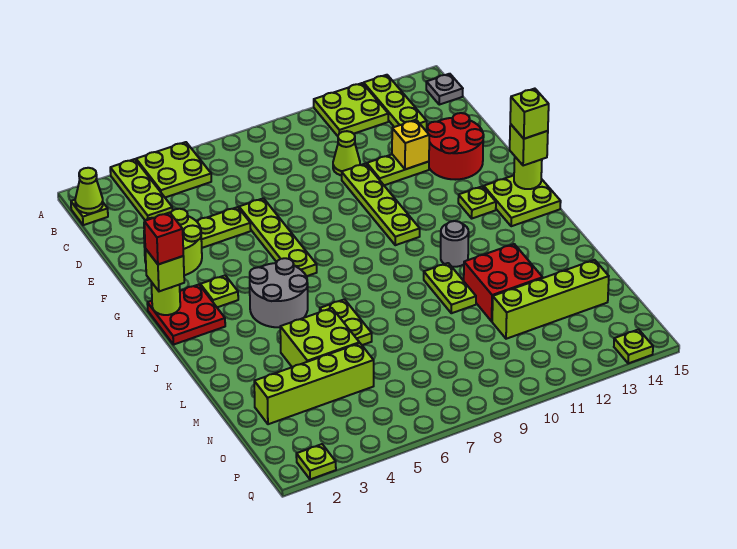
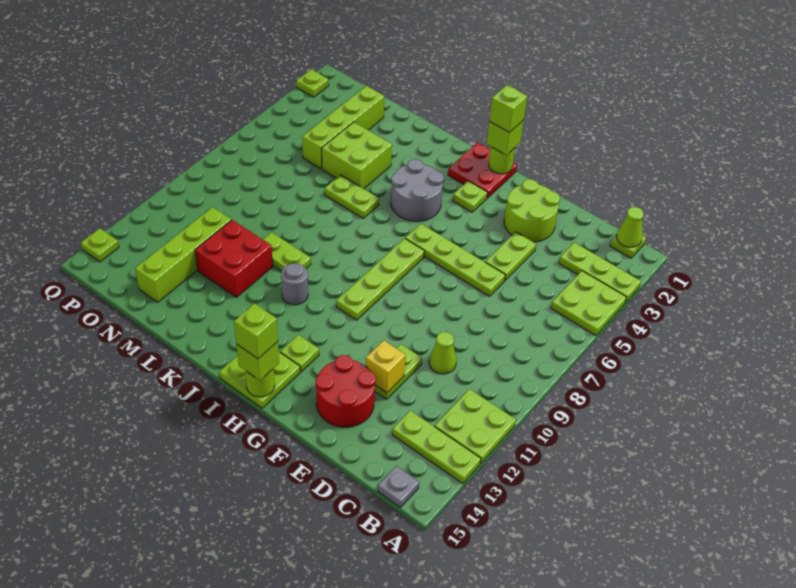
lime plate E10:H10 level 1 -> lime plate H7:H10 level 1
red brick H1 level 4 -> lime brick H1 level 4

